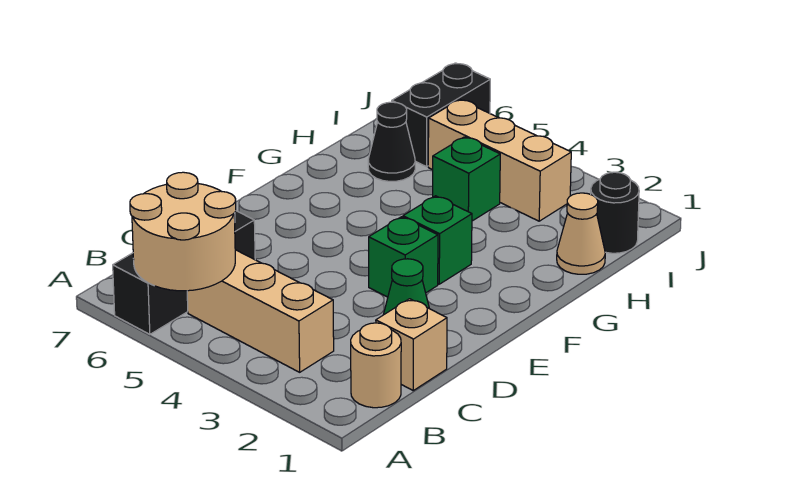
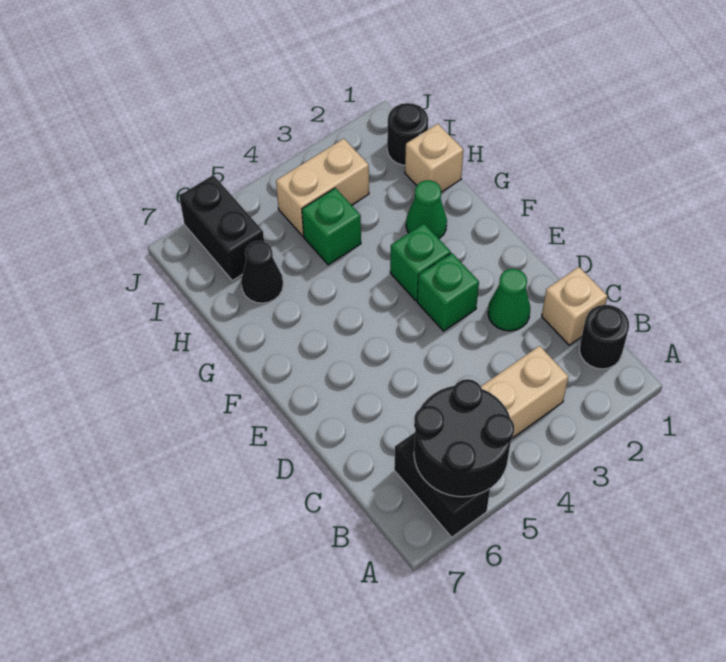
tan round brick A5:B6 level 2 -> black round brick A5:B6 level 2
black brick A6:C6 level 1 -> black brick A6:B6 level 1
tan round brick B1 level 1 -> black round brick B1 level 1
none -> green cone G2 level 1
tan cone H1 level 1 -> tan brick H1 level 1
tan brick I3:I5 level 1 -> tan brick I3:I4 level 1

